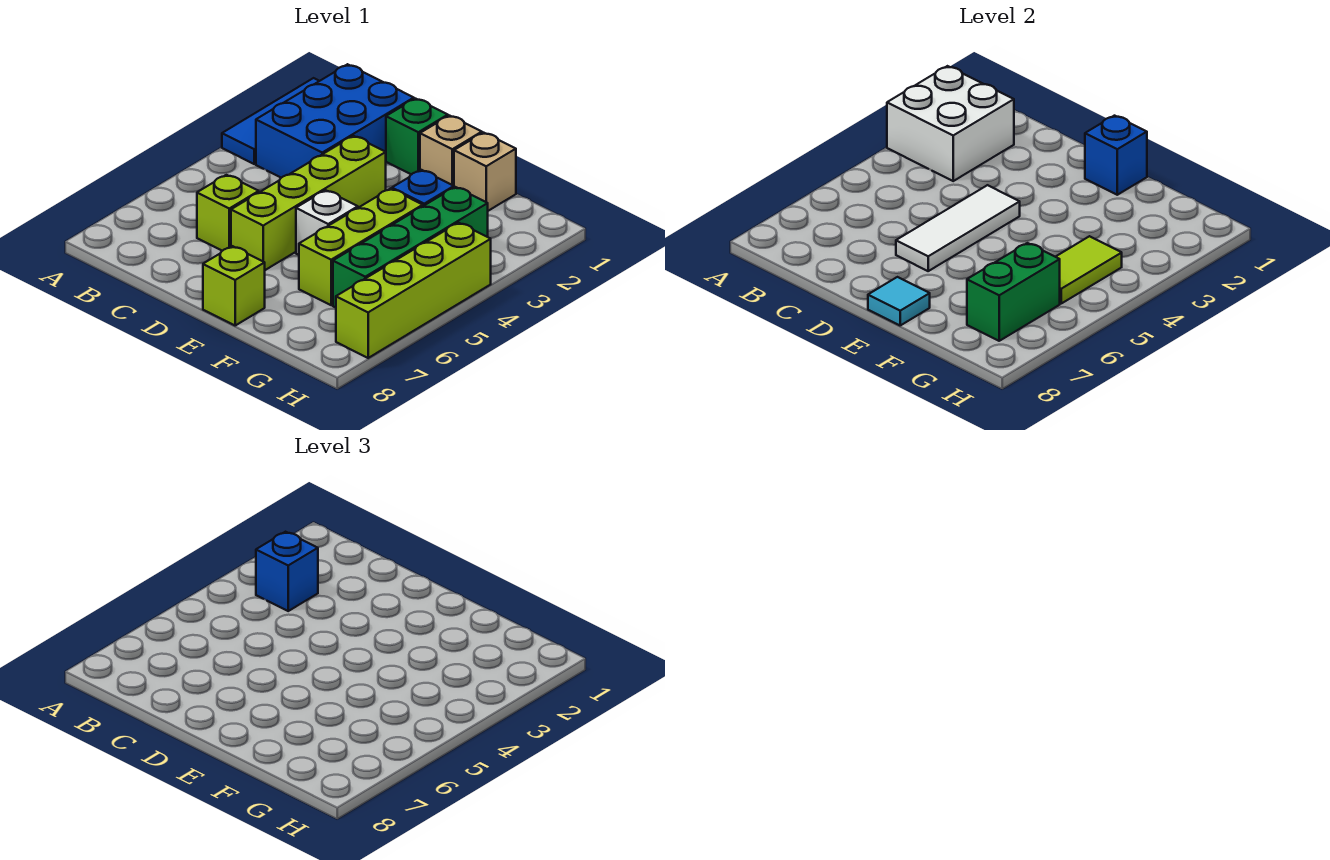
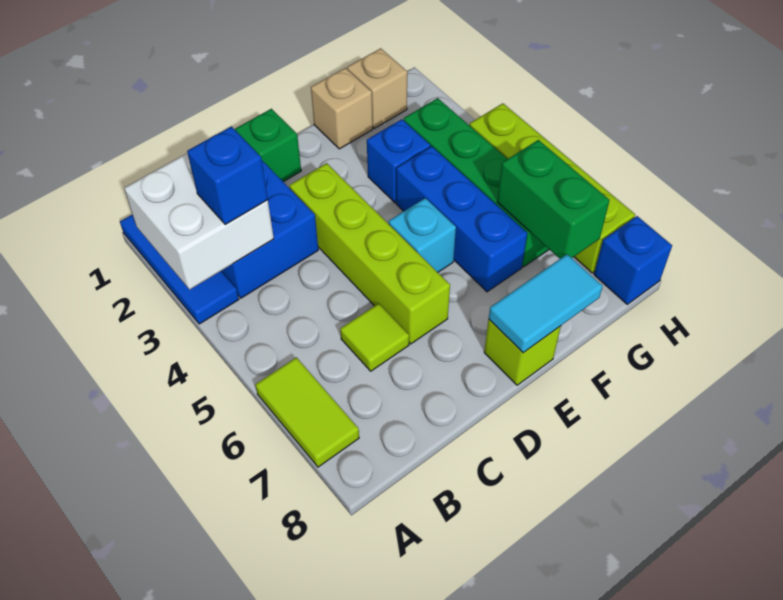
lime brick C6 level 1 -> lime tile C6 level 1
white tile D4:D6 level 2 -> none
tan brick E1 level 1 -> tan brick G1 level 1
blue brick E1 level 2 -> blue brick H8 level 1
white brick E5 level 1 -> cyan brick E5 level 1
cyan tile E8 level 2 -> cyan tile E8:F8 level 2
lime brick F4:F6 level 1 -> blue brick F4:F6 level 1
lime tile G4:G5 level 2 -> lime tile A6:A7 level 1

